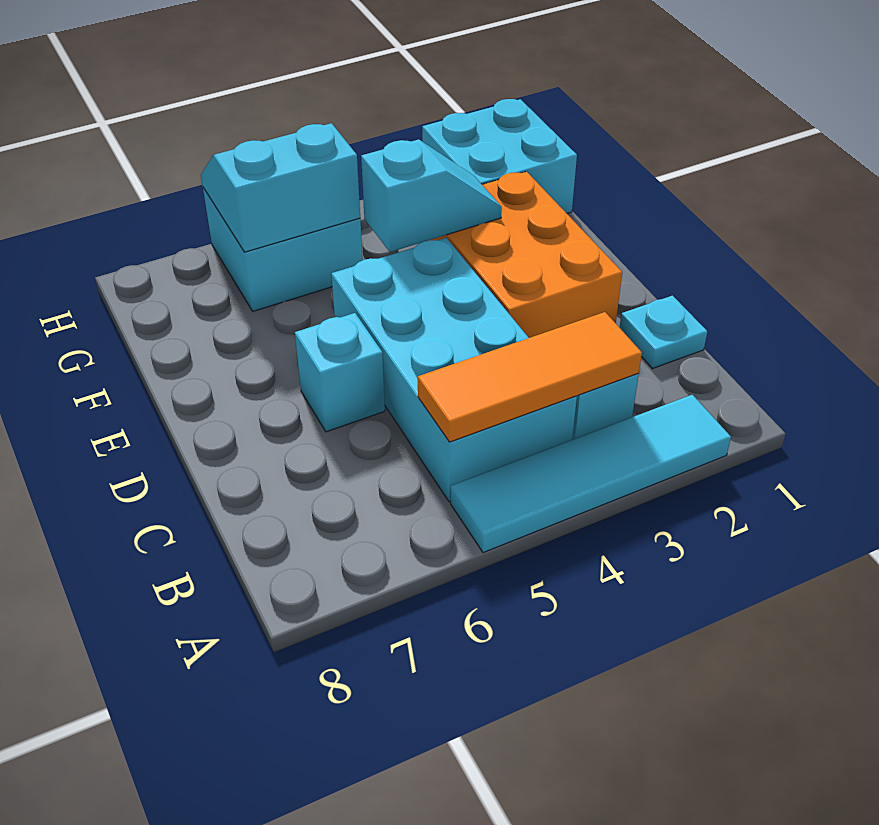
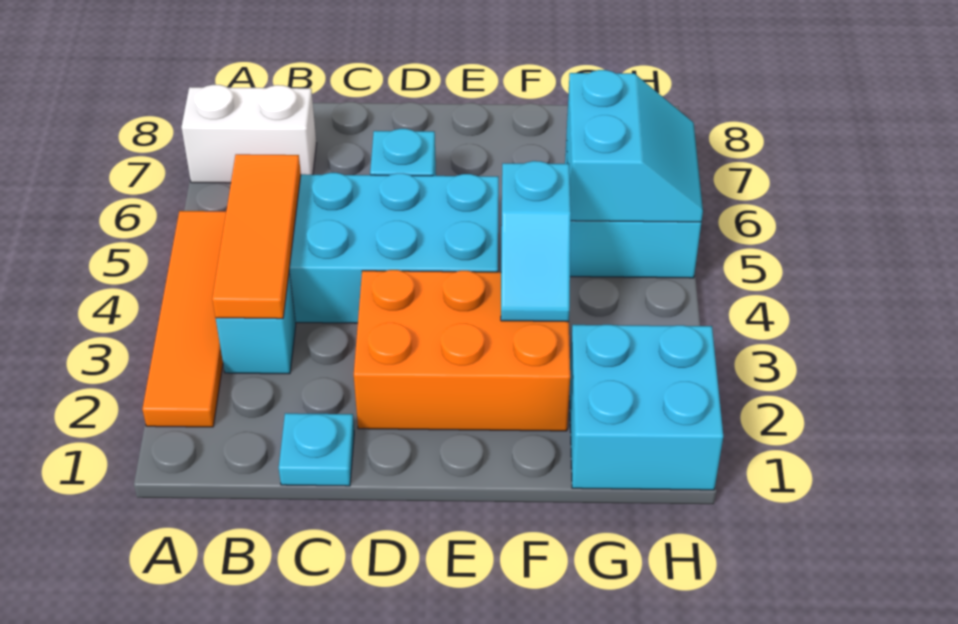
cyan tile A2:A5 level 1 -> orange tile A2:A5 level 1
none -> white brick A7:B7 level 1

